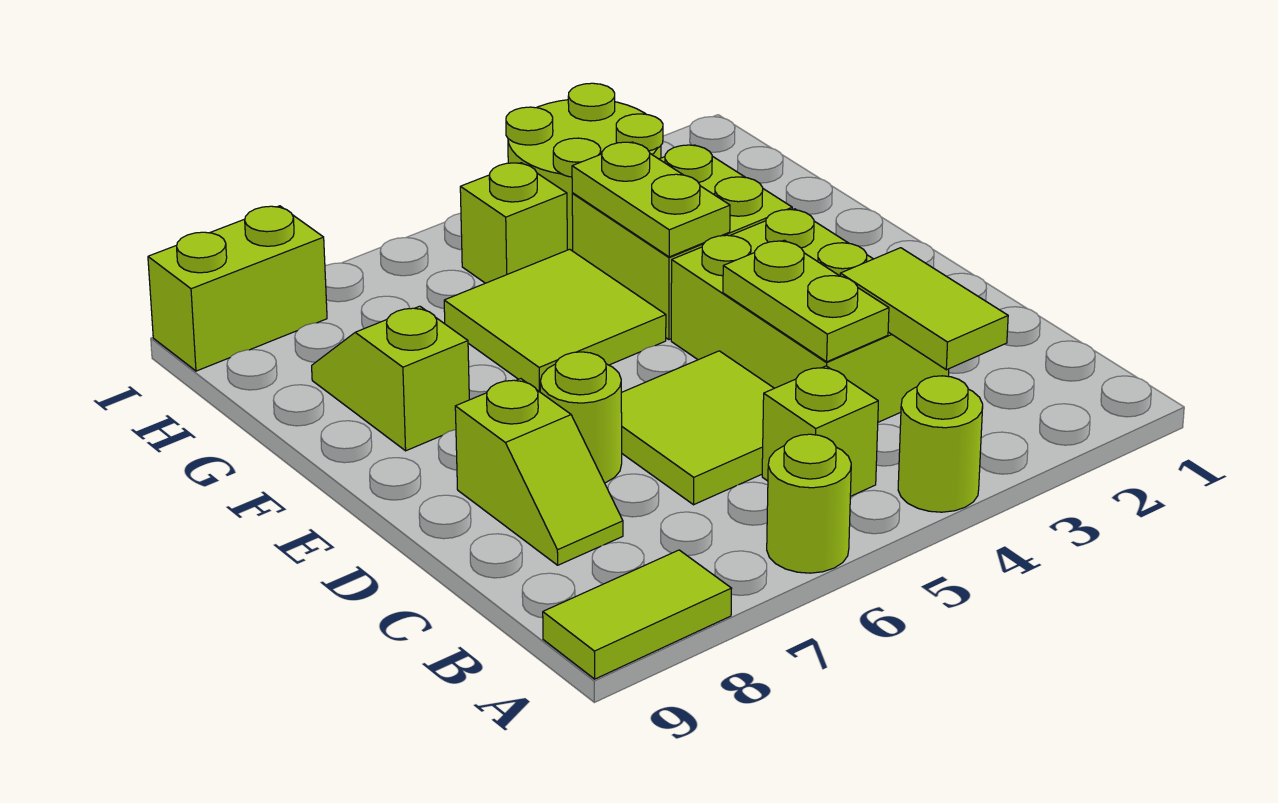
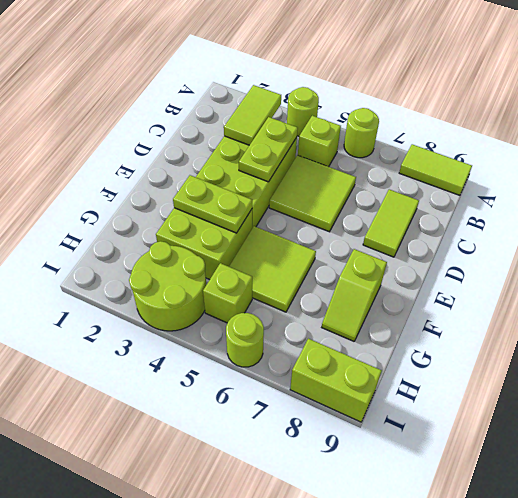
lime slope C8:D8 level 1 top D -> lime tile C8:D8 level 1
lime round brick D7 level 1 -> lime round brick I6 level 1
lime plate F4:G4 level 2 -> lime plate F3:F4 level 2

